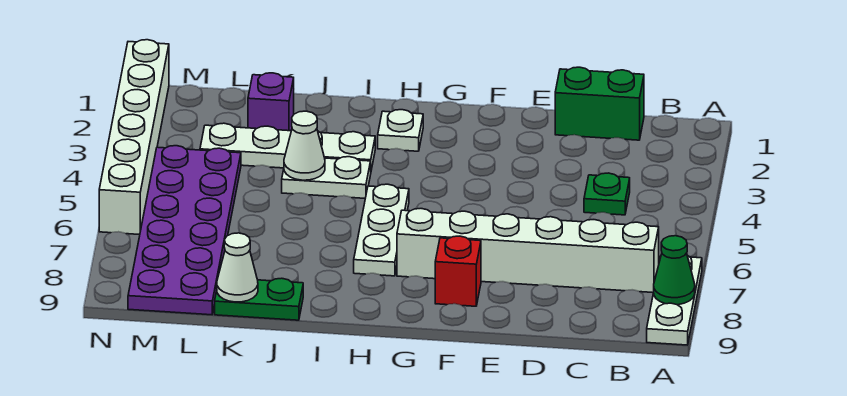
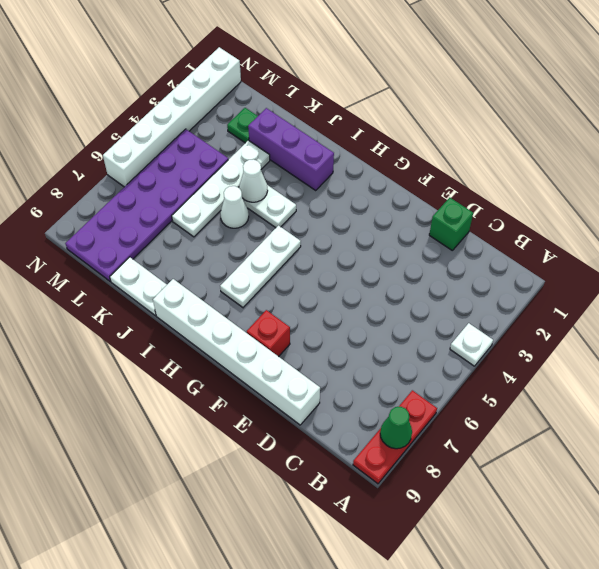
white plate A7:A9 level 1 -> red plate A7:A9 level 1
white brick B7:G7 level 1 -> white brick D9:I9 level 1
green brick C1:D1 level 1 -> green brick D1 level 1
green plate C4 level 1 -> green plate L2 level 1
white plate H2 level 1 -> white plate A4 level 1
white plate I3:L3 level 1 -> white plate K3:K6 level 1
green plate J9:K9 level 1 -> white plate J9:K9 level 1
purple brick K2 level 1 -> purple brick I2:K2 level 1
white cone K9 level 2 -> white cone J5 level 1

